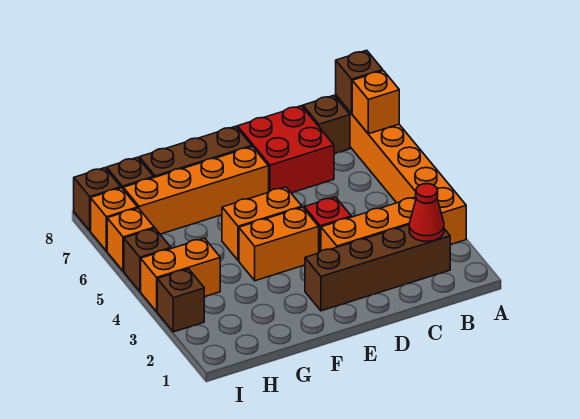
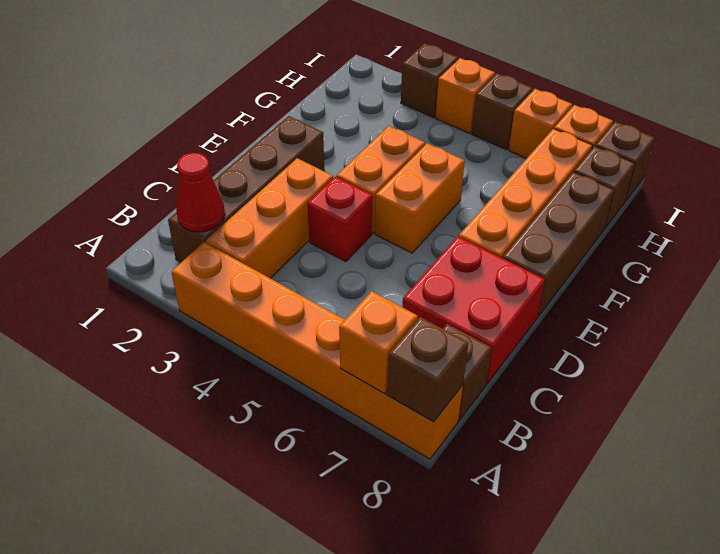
orange brick H4:I4 level 1 -> orange brick I4 level 1

